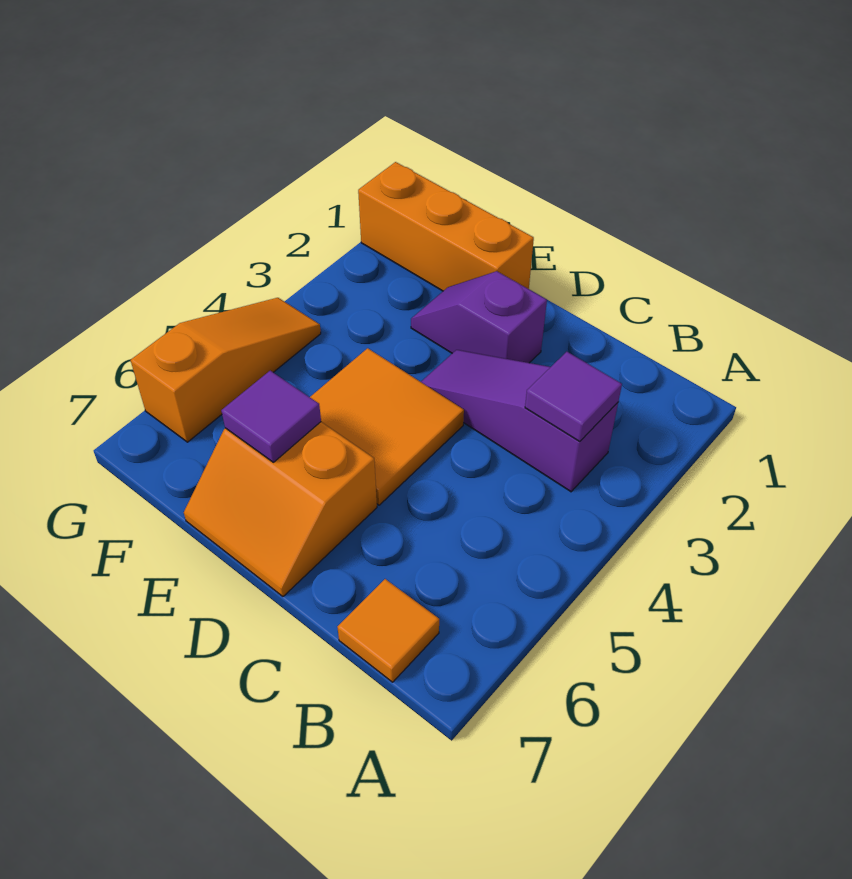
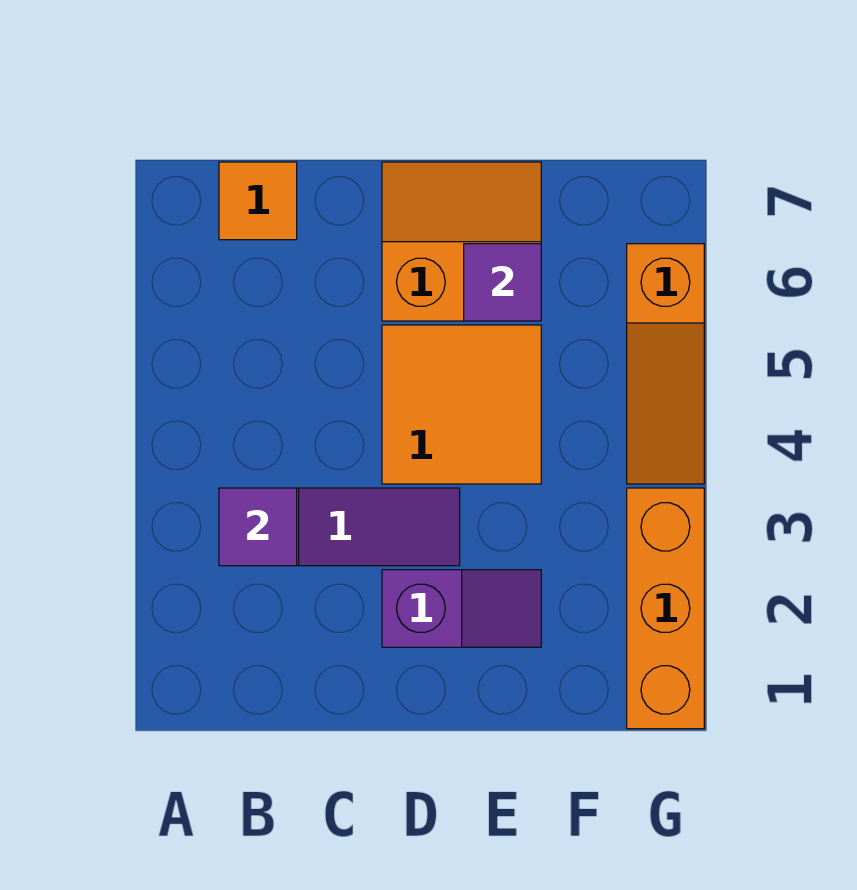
orange brick E1:G1 level 1 -> orange brick G1:G3 level 1

